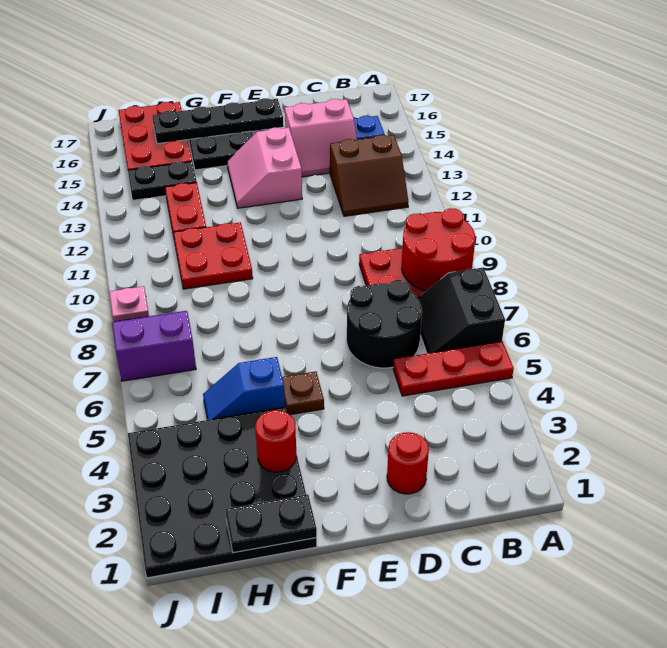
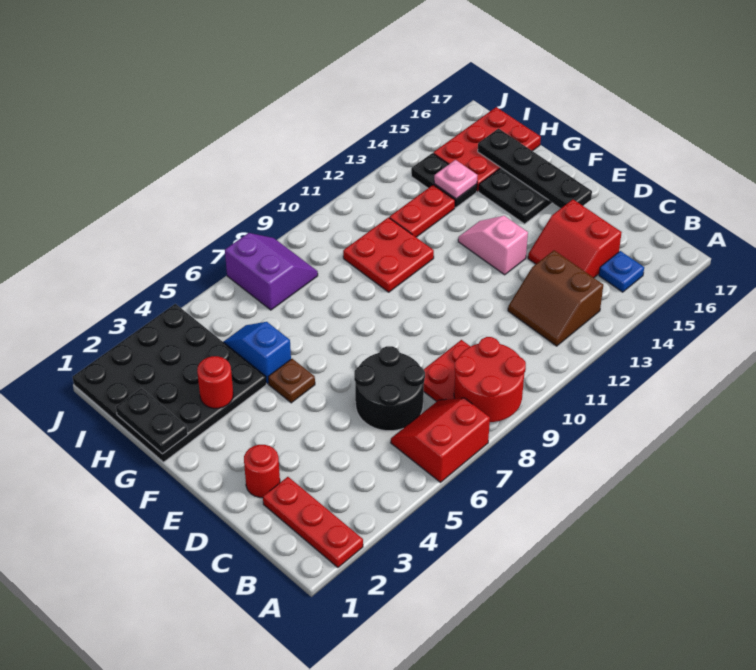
red plate A5:C5 level 1 -> red plate A2:C2 level 1
black slope A6:B7 level 1 top A -> red slope A6:B7 level 1 top A
pink slope C14:D15 level 1 top 15 -> red slope C14:D15 level 1 top 15
pink slope E13:F14 level 1 top E -> pink slope E13:F13 level 1 top E
pink plate J9 level 1 -> pink plate H14 level 2

